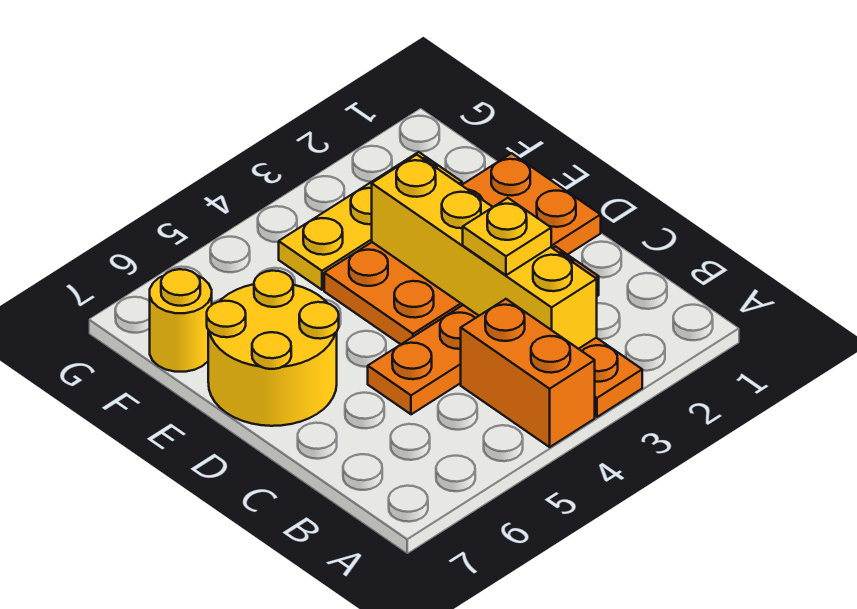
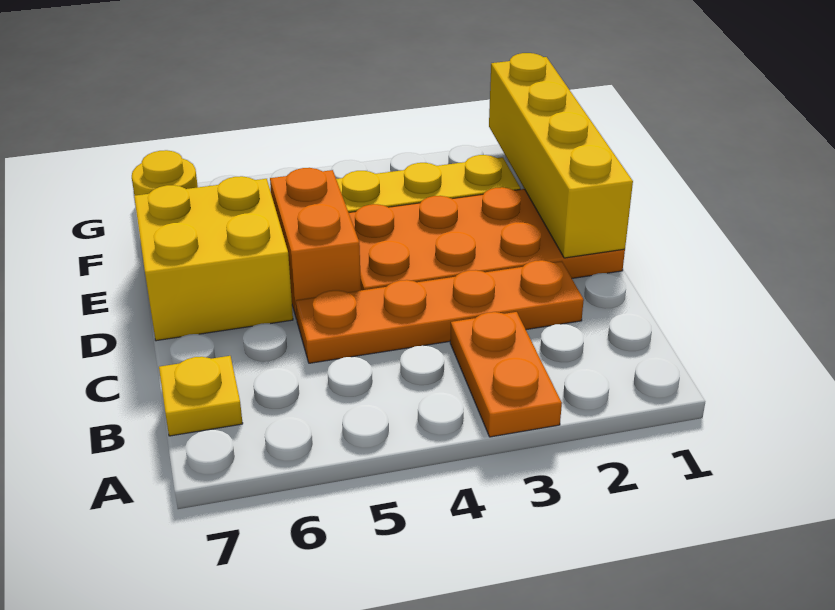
orange brick A4:B4 level 1 -> orange brick D5:E5 level 1
yellow brick B3:E3 level 2 -> yellow brick D1:G1 level 2
yellow plate C3 level 3 -> yellow plate B7 level 1
yellow round brick D6:E7 level 1 -> yellow brick D6:E7 level 1

